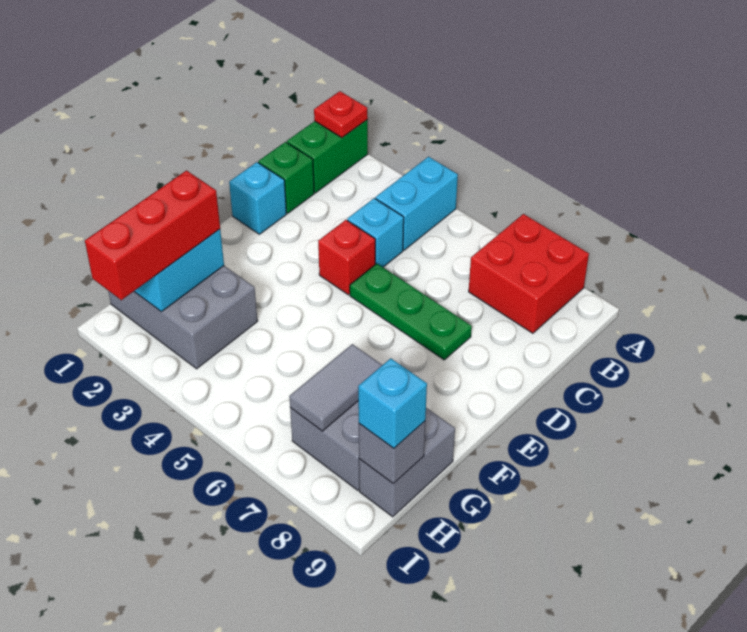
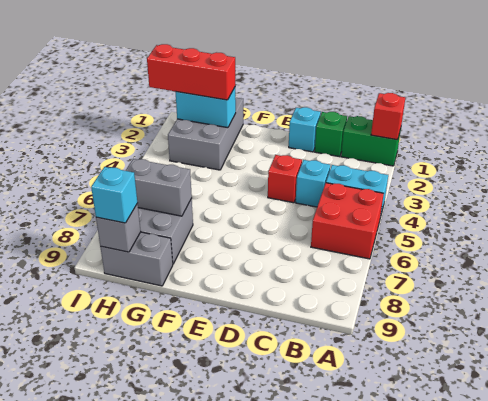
red plate A1 level 2 -> red brick A1 level 2
red brick A7:B8 level 1 -> red brick A5:B6 level 1
green plate D5:D7 level 1 -> none
grey tile G7:H7 level 2 -> grey brick G7:H7 level 2

